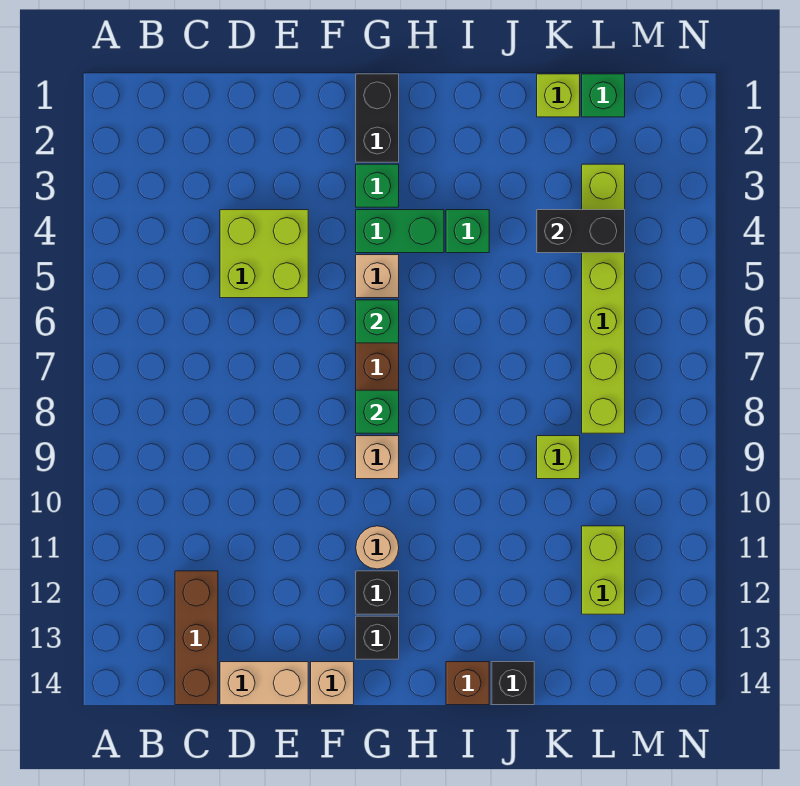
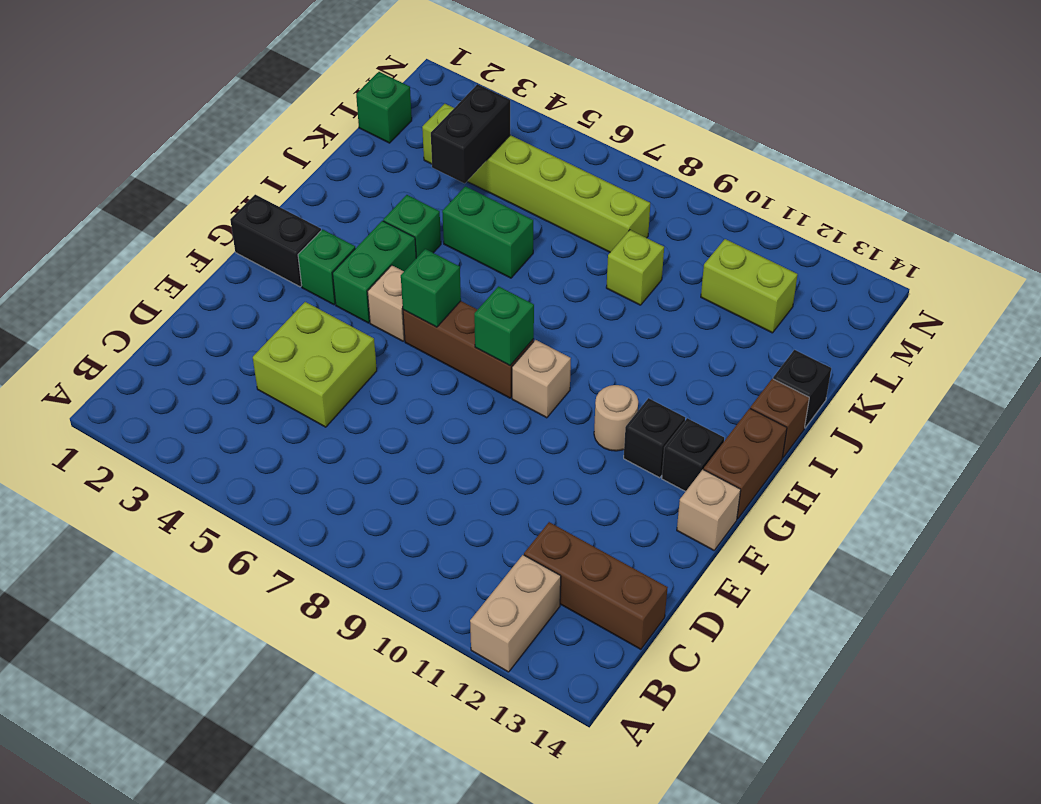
tan brick D14:E14 level 1 -> tan brick A12:B12 level 1
none -> brown brick G14:H14 level 1
none -> green brick J5:J6 level 1
lime brick K1 level 1 -> none

